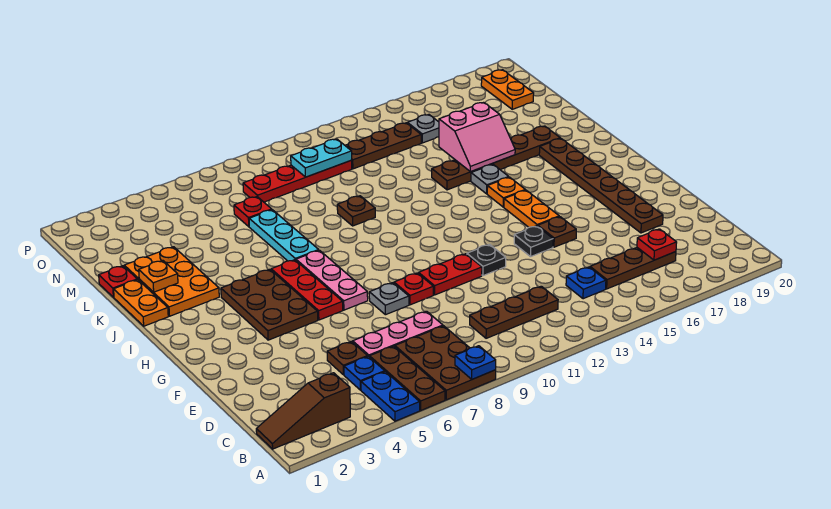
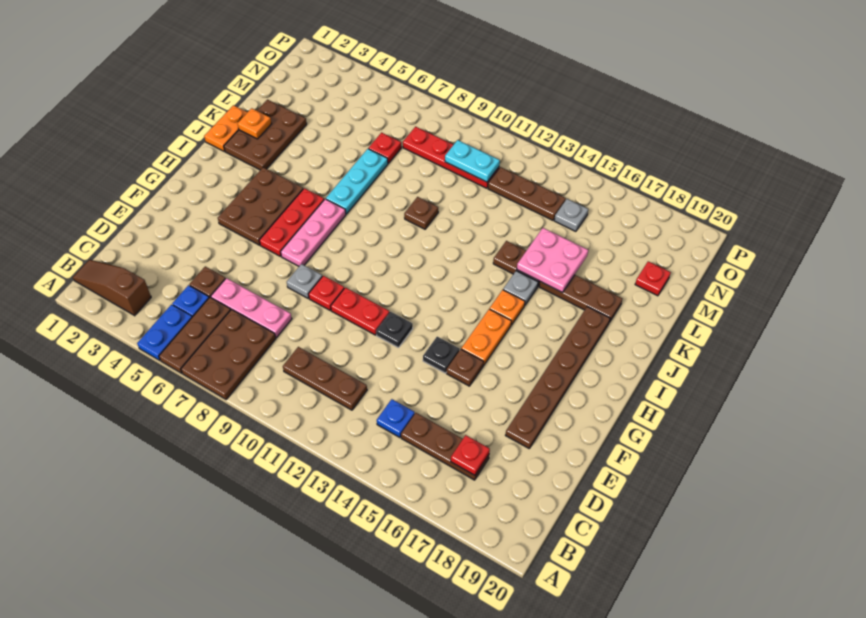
blue plate A8 level 2 -> none
orange plate J2:L3 level 1 -> brown plate J2:L3 level 1
pink slope K15:L16 level 2 top L -> pink plate K15:L16 level 2
red plate L1 level 1 -> red plate M19 level 1
orange plate N19:O19 level 1 -> none

